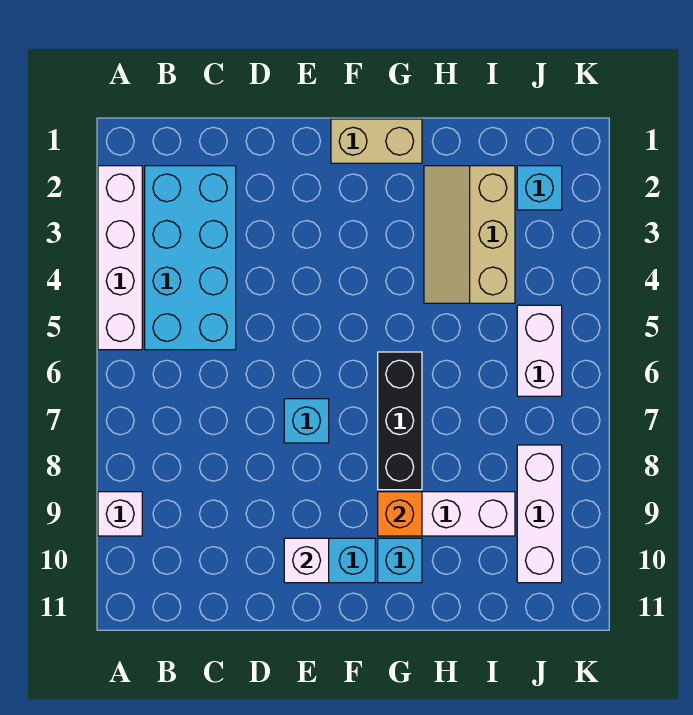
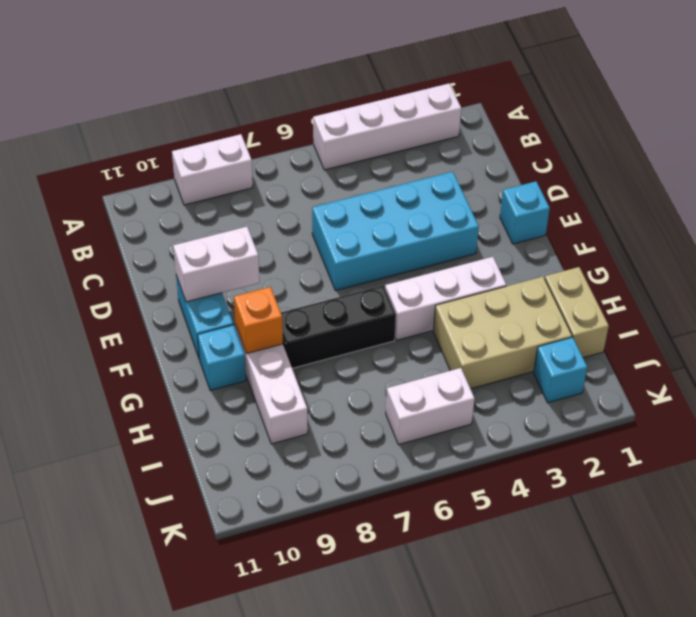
white brick A9 level 1 -> white brick A8:A9 level 1
cyan brick B2:C5 level 1 -> cyan brick D3:E6 level 1
cyan brick E7 level 1 -> cyan brick E1 level 1
white brick E10 level 2 -> white brick E9:E10 level 2
tan brick F1:G1 level 1 -> tan brick H1:I1 level 1
tan slope H2:I4 level 1 top I -> tan brick H2:I4 level 1
white brick J8:J10 level 1 -> white brick G3:G5 level 1

